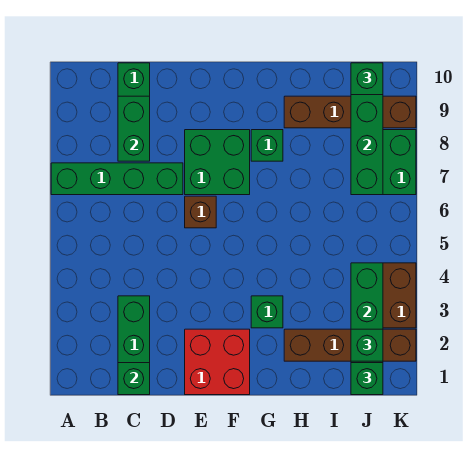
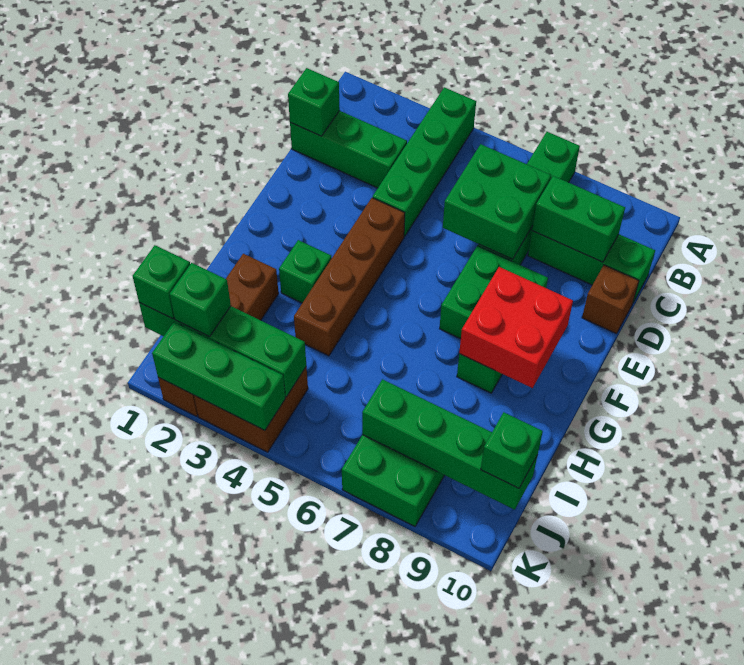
none -> green brick A4:D4 level 1
none -> green brick C6:D7 level 2
red brick E1:F2 level 1 -> red brick F8:G9 level 2
brown brick E6 level 1 -> brown brick D10 level 1
brown brick H9:K9 level 1 -> brown brick E4:H4 level 1
none -> green brick K2:K4 level 2

